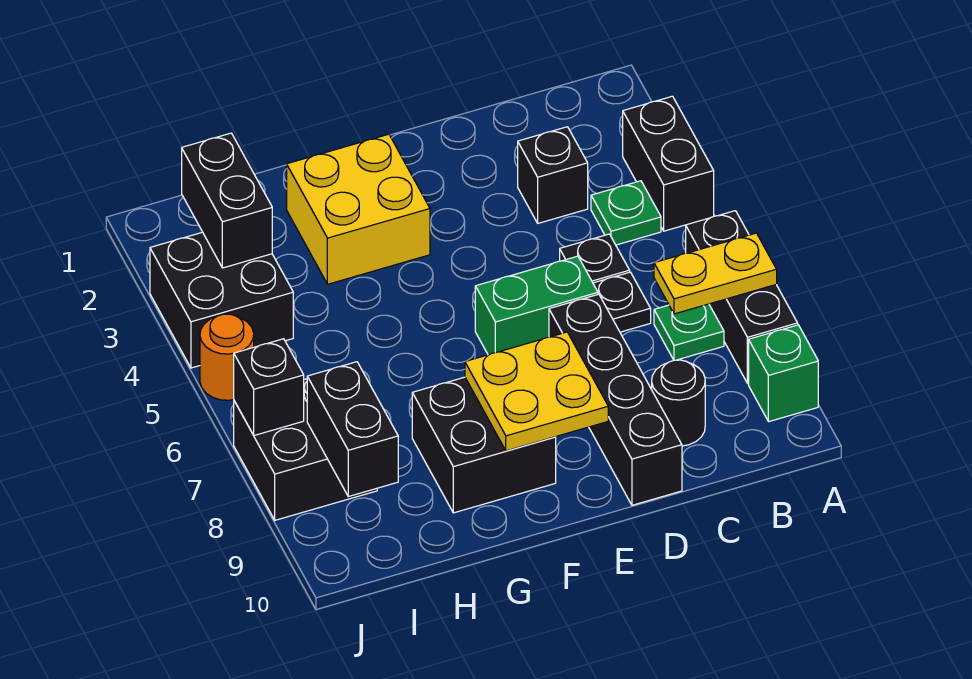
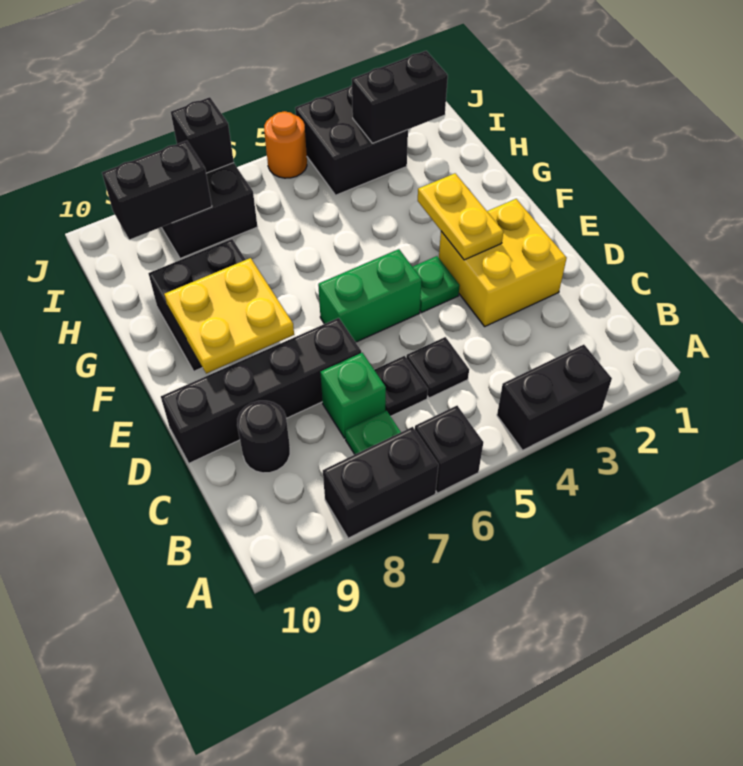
yellow plate A7:B7 level 2 -> yellow plate E3:F3 level 2
green brick A9 level 1 -> green brick C7 level 1
green plate B4 level 1 -> green plate E4 level 1
black brick C3 level 1 -> none
green brick D6:E6 level 1 -> green brick E5:E6 level 1
yellow brick F2:G3 level 1 -> yellow brick D2:E3 level 1

